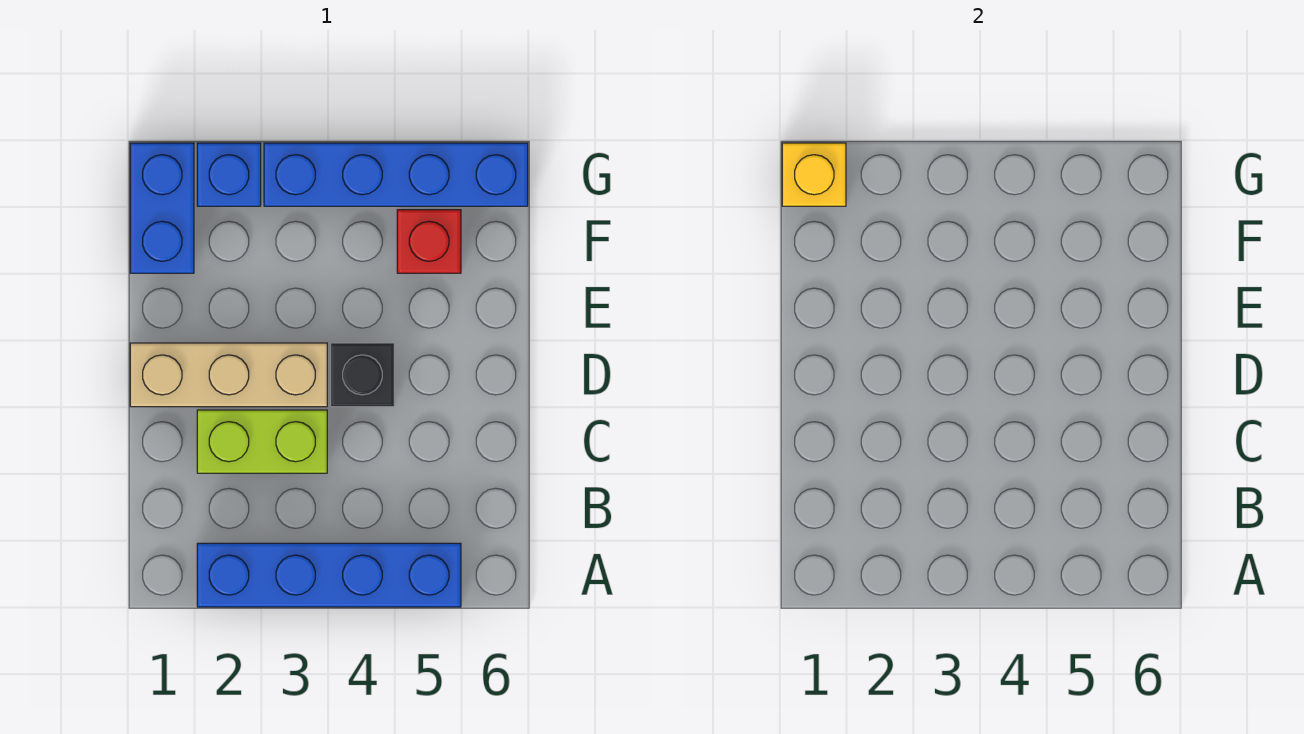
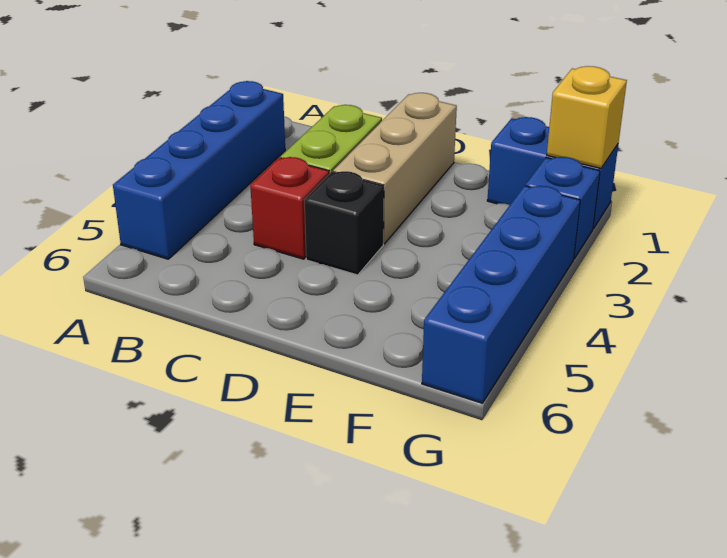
red brick F5 level 1 -> red brick C4 level 1

